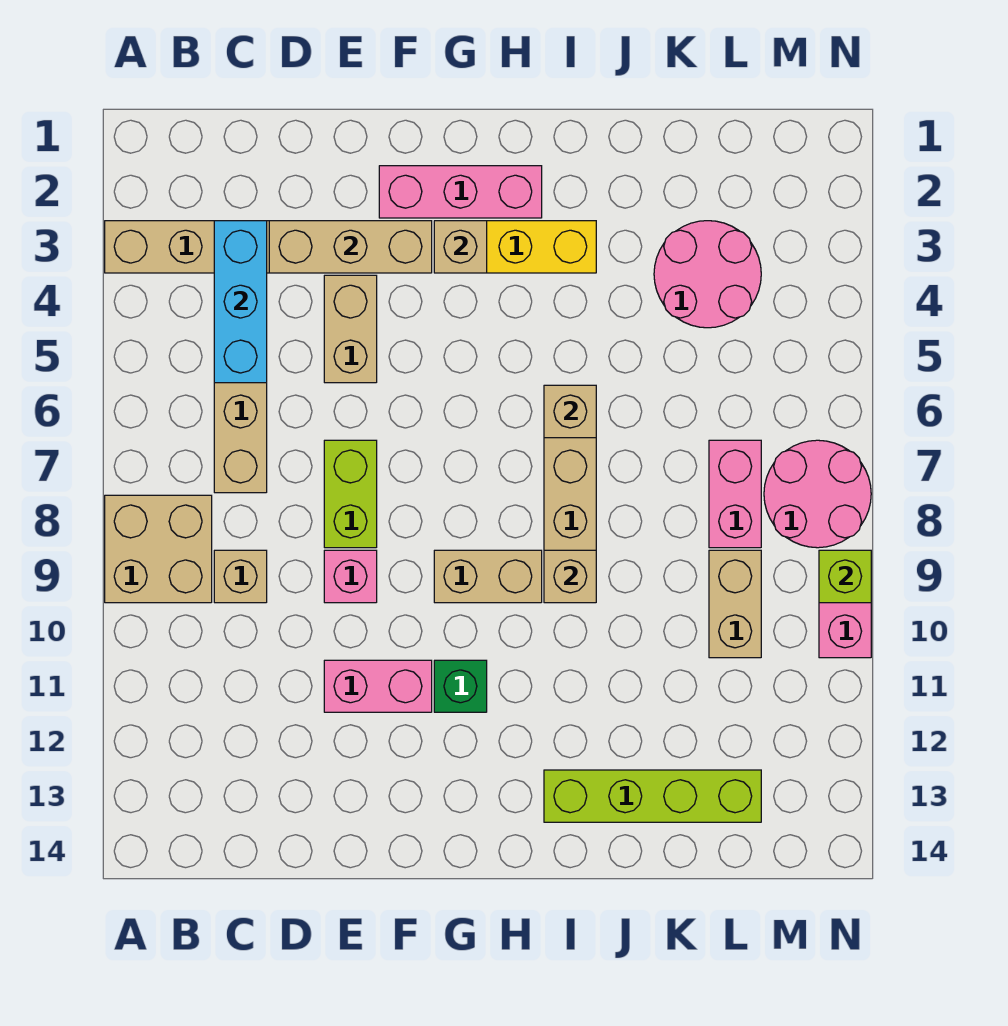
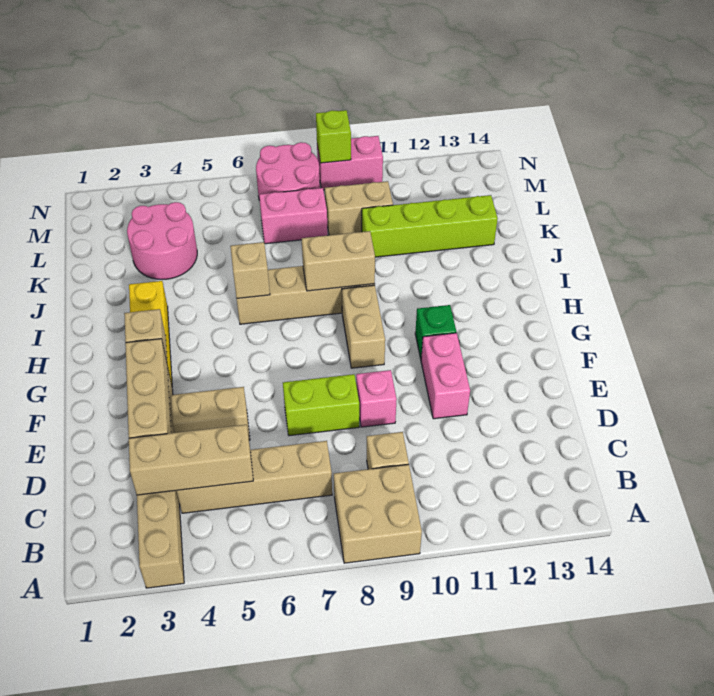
cyan brick C3:C5 level 2 -> tan brick C3:C5 level 2
pink brick F2:H2 level 1 -> none
tan brick I9 level 2 -> tan brick I8:I9 level 2
lime brick I13:L13 level 1 -> lime brick K10:K13 level 1

